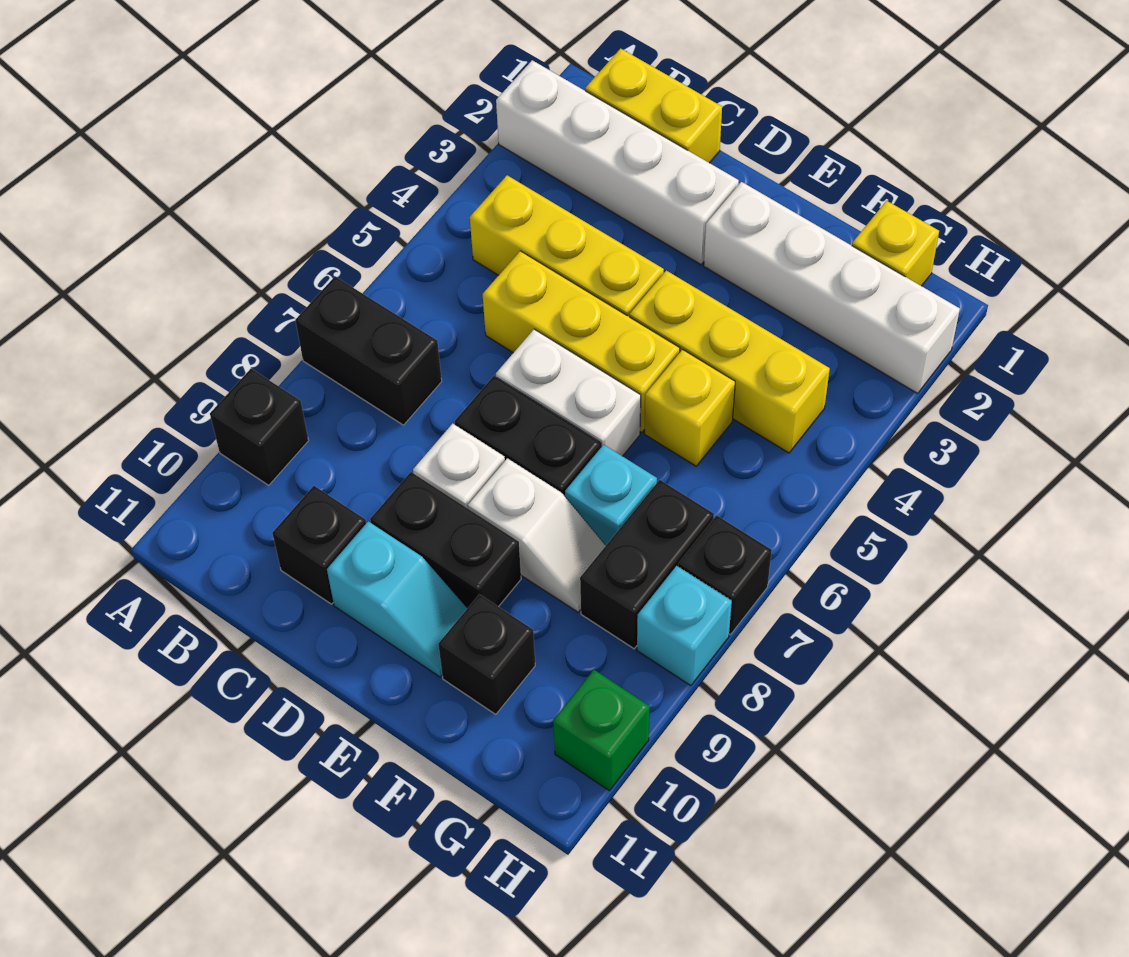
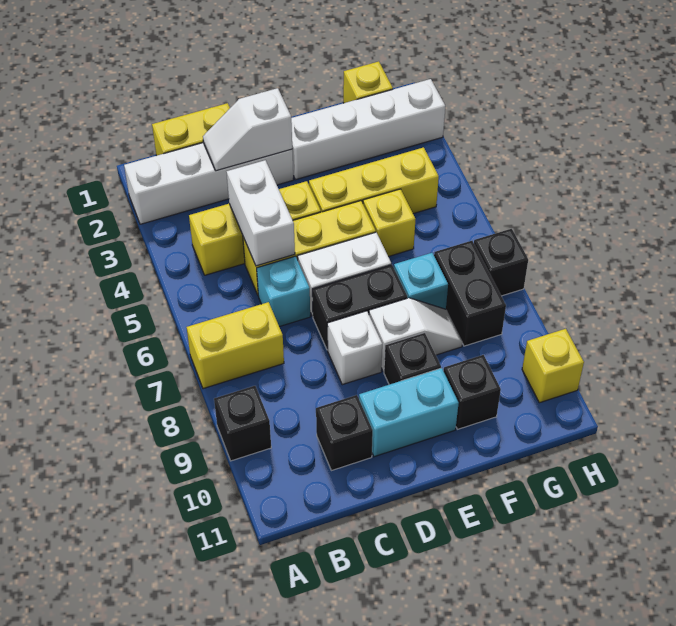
black brick A7:B7 level 1 -> yellow brick A7:B7 level 1
none -> white slope C2:D2 level 2 top D
none -> white brick C4:C5 level 2
black brick D9:E9 level 1 -> black brick E9 level 1
cyan slope D10:E10 level 1 top D -> cyan brick D10:E10 level 1
cyan brick H8 level 1 -> cyan brick C6 level 1
green brick H10 level 1 -> yellow brick H10 level 1

